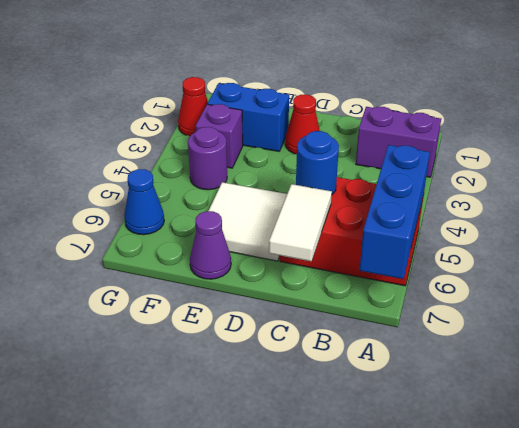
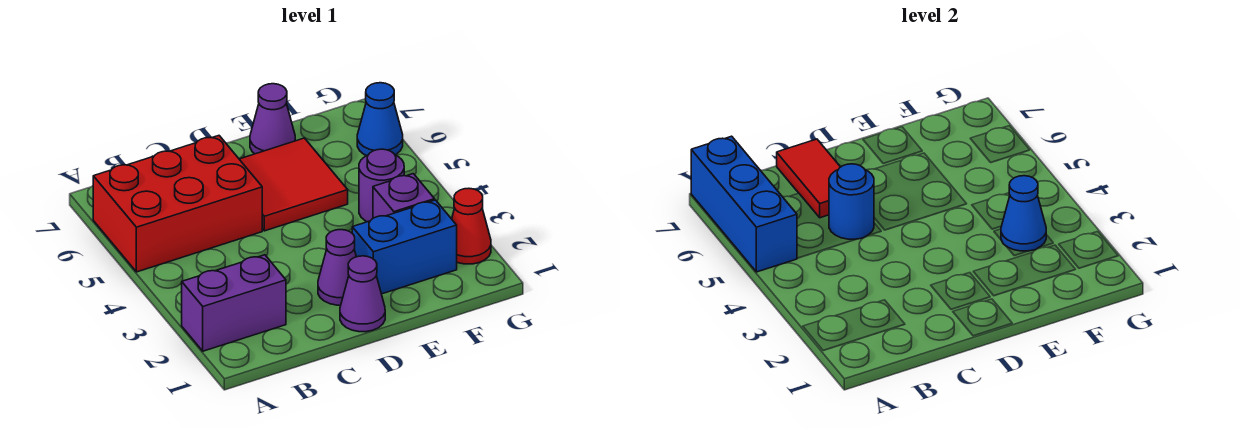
white tile C6:C7 level 2 -> red tile C6:C7 level 2
none -> purple cone D1 level 1
red cone D2 level 1 -> purple cone D2 level 1
white tile D5:E6 level 1 -> red tile D5:E6 level 1
none -> blue cone F3 level 2

